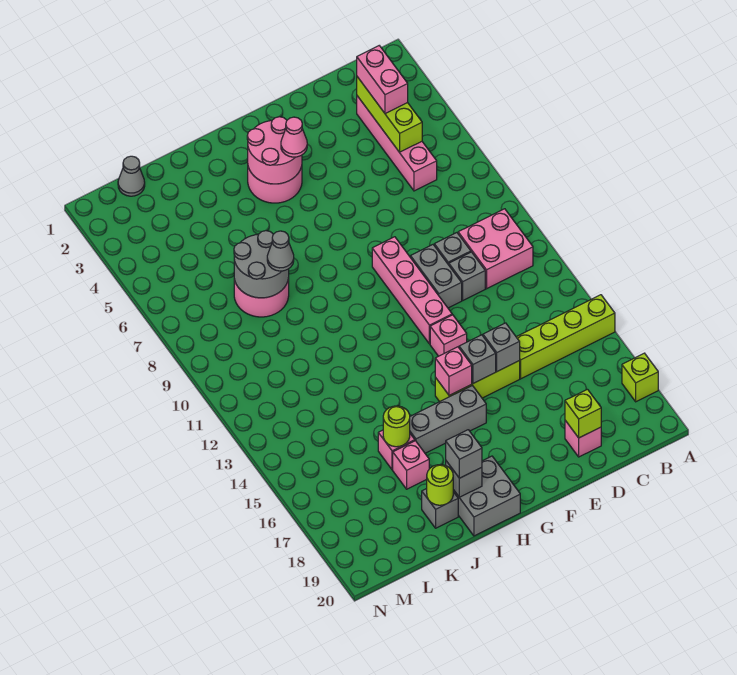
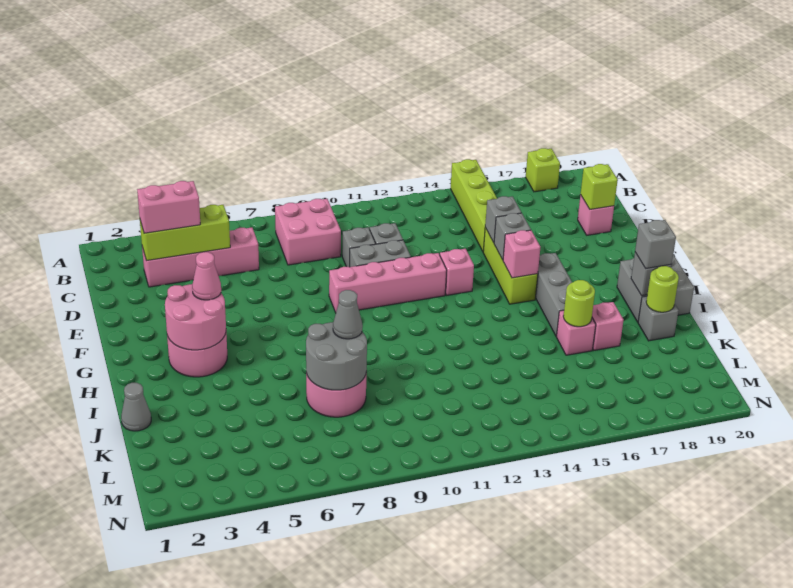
pink brick B10:C11 level 1 -> pink brick B8:C9 level 1
grey cone L1 level 1 -> grey cone J1 level 1

